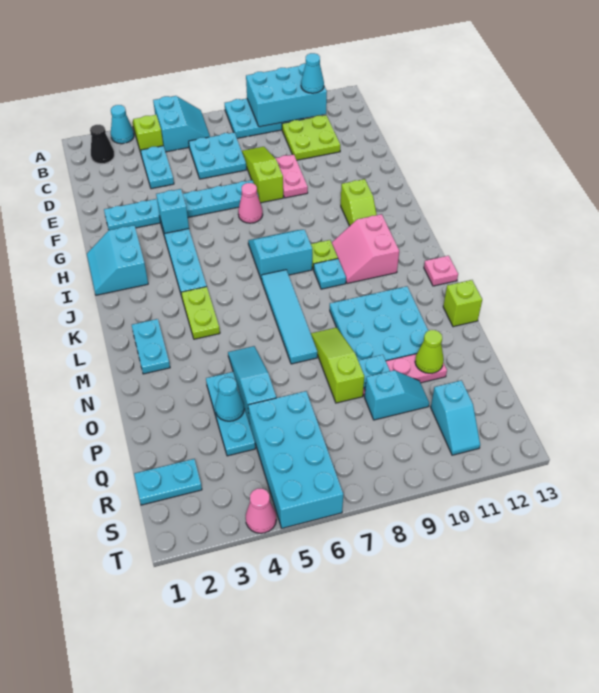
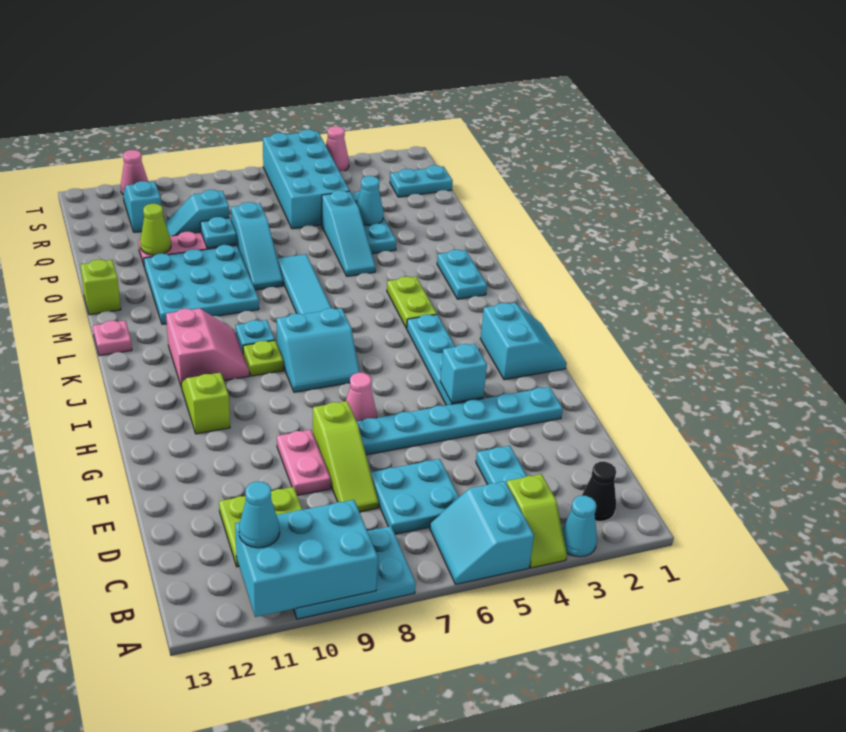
lime slope N8:P8 level 1 top P -> cyan slope N8:P8 level 1 top P
none -> pink cone T11 level 1

